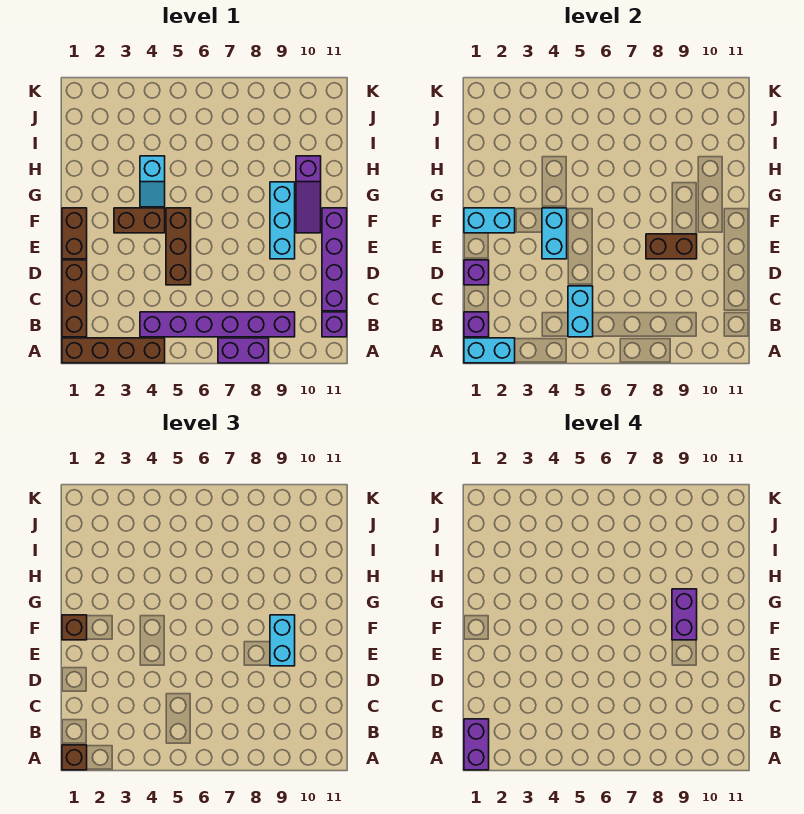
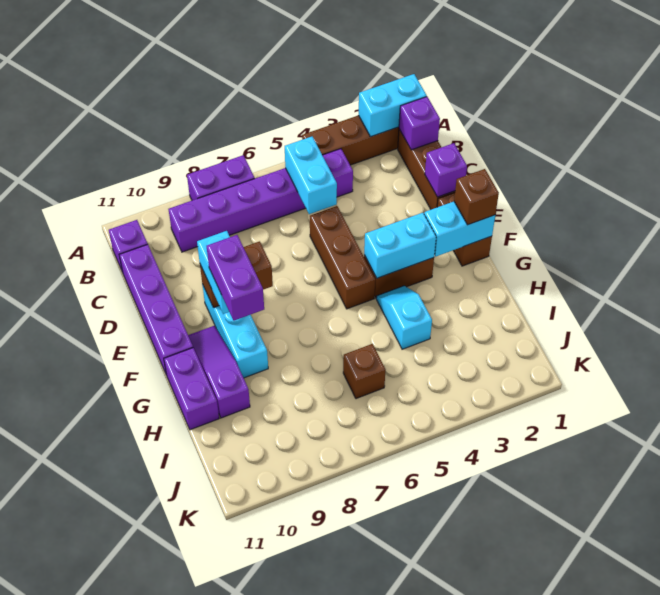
brown brick A1 level 3 -> brown brick I6 level 1
purple brick A1:B1 level 4 -> purple brick G11:H11 level 1
cyan brick E4:F4 level 2 -> cyan brick F3:F4 level 2

